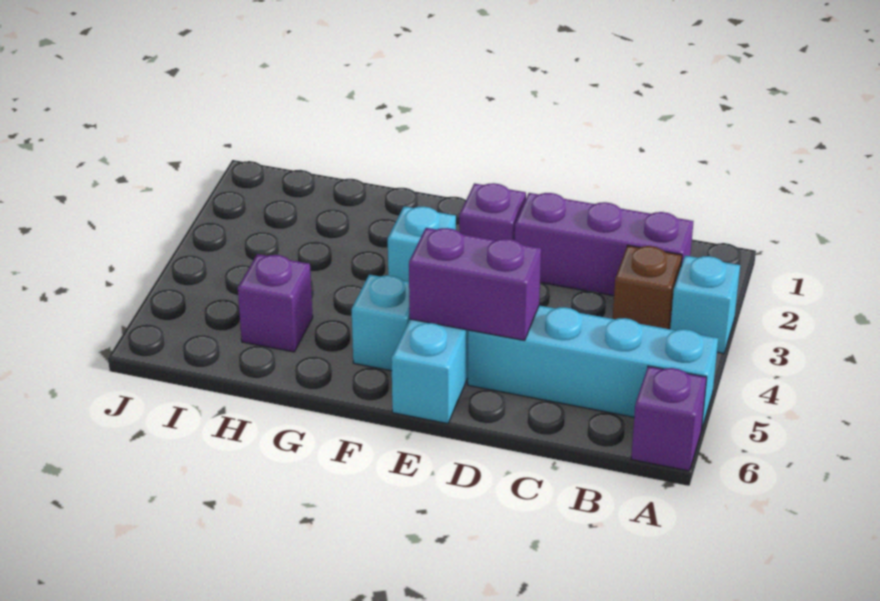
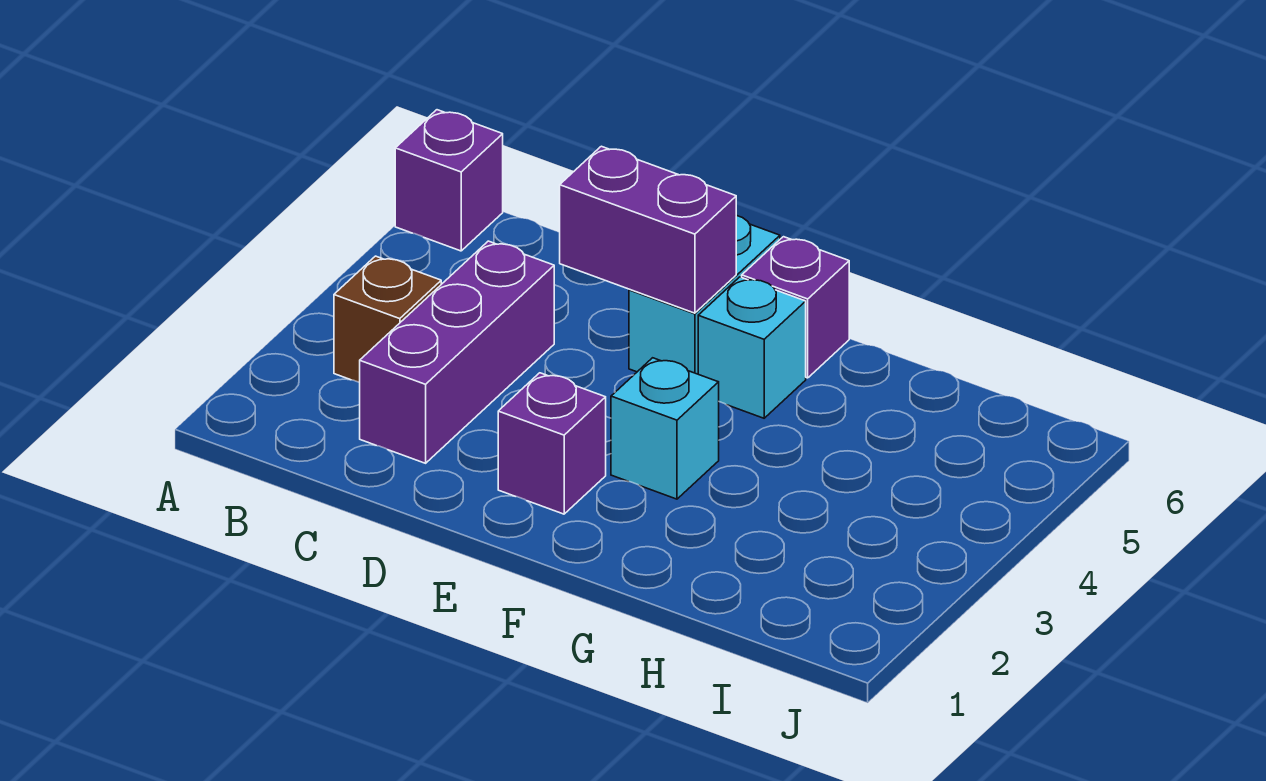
cyan brick A3 level 1 -> none
cyan brick A5:D5 level 1 -> none
purple brick B2:D2 level 1 -> purple brick C2:C4 level 1
purple brick H5 level 1 -> purple brick F6 level 1

